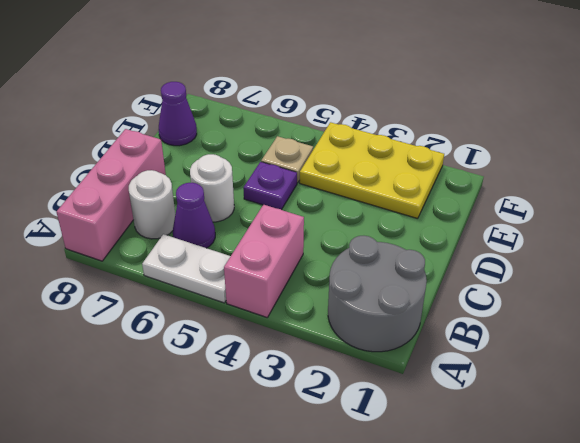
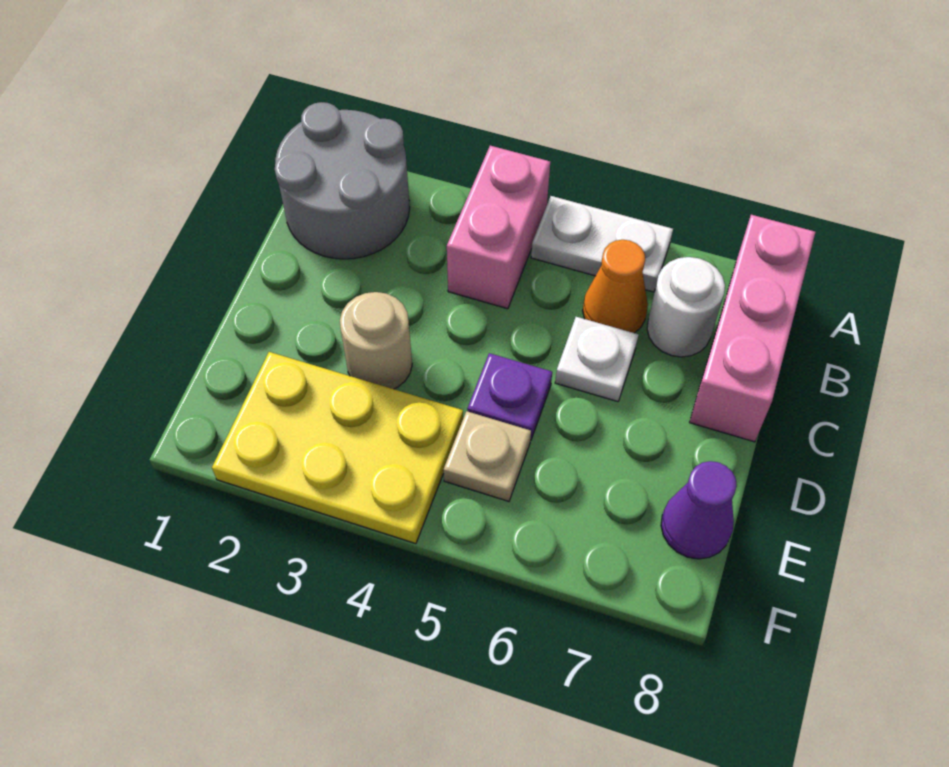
purple cone B6 level 1 -> orange cone B6 level 1
white round brick C6 level 1 -> white plate C6 level 1
none -> tan round brick D3 level 1

